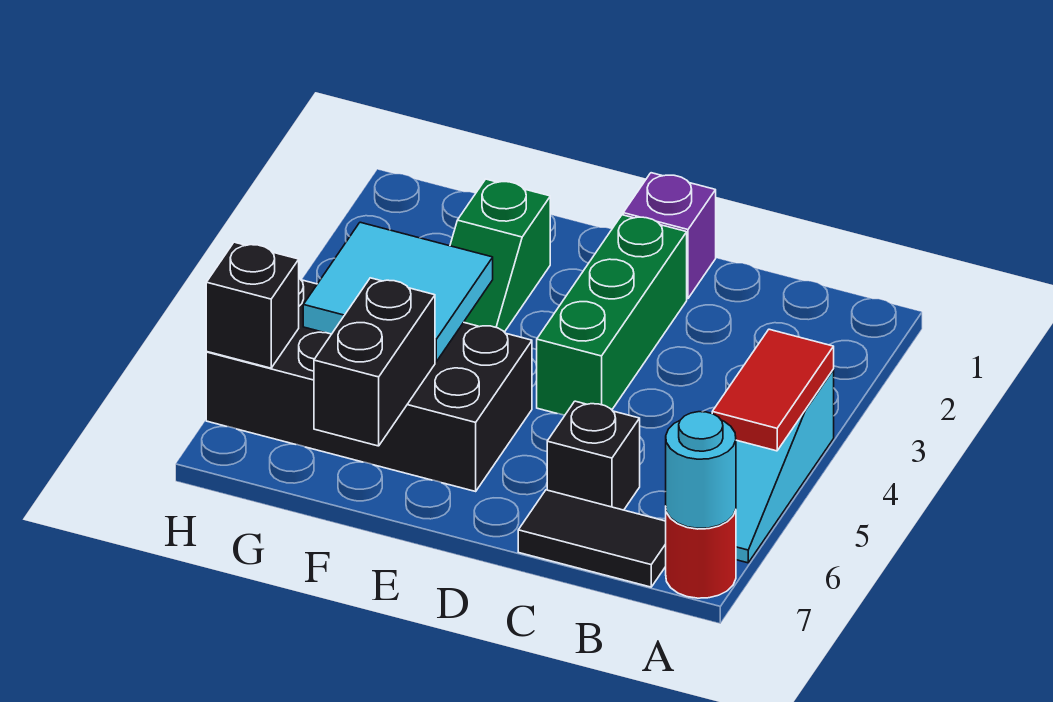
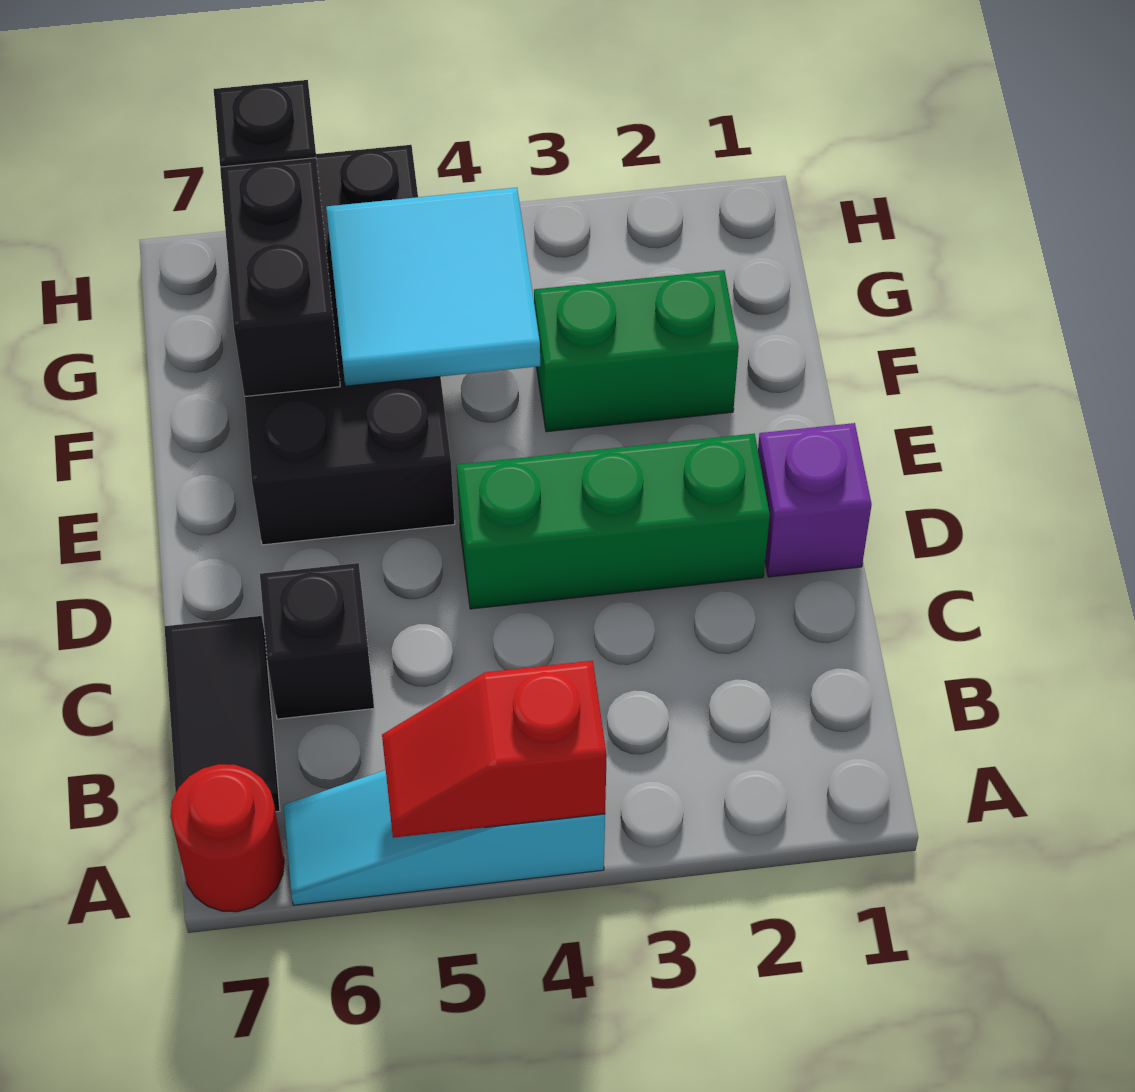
red tile A4:A5 level 2 -> red slope A4:A5 level 2 top 4
cyan round brick A7 level 2 -> none
green slope F2:F3 level 1 top 2 -> green brick F2:F3 level 1
black brick F6:F7 level 2 -> black brick F6:G6 level 2

